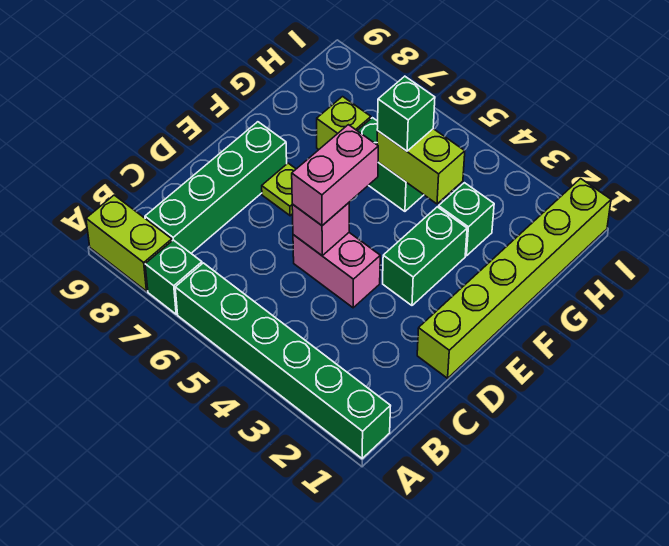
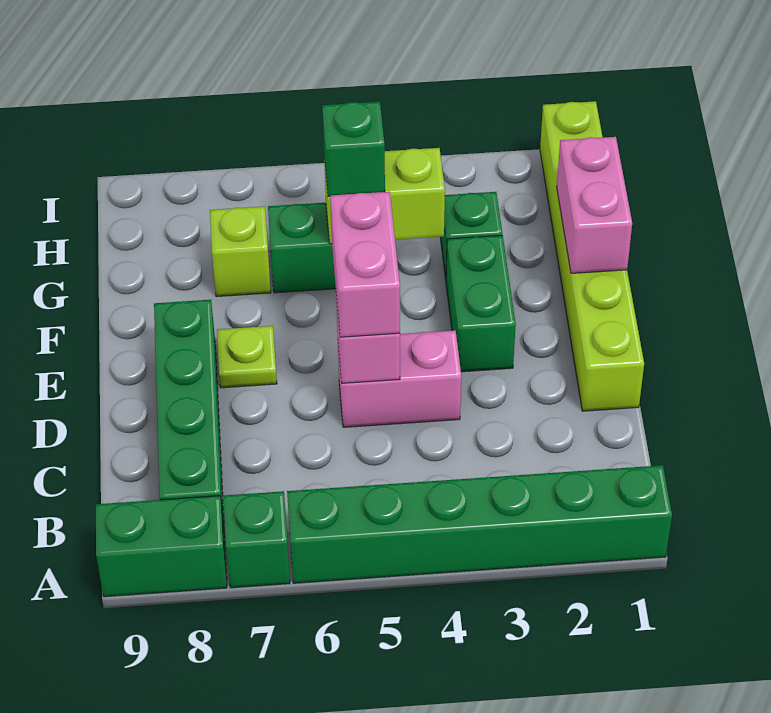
lime brick A8:A9 level 1 -> green brick A8:A9 level 1
none -> pink brick F1:G1 level 2

